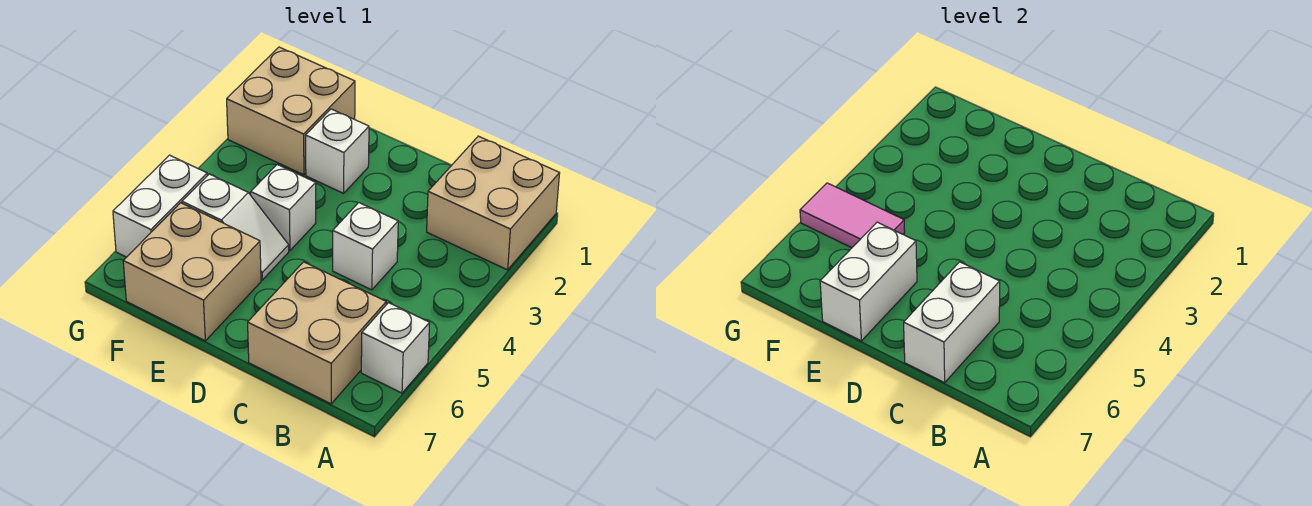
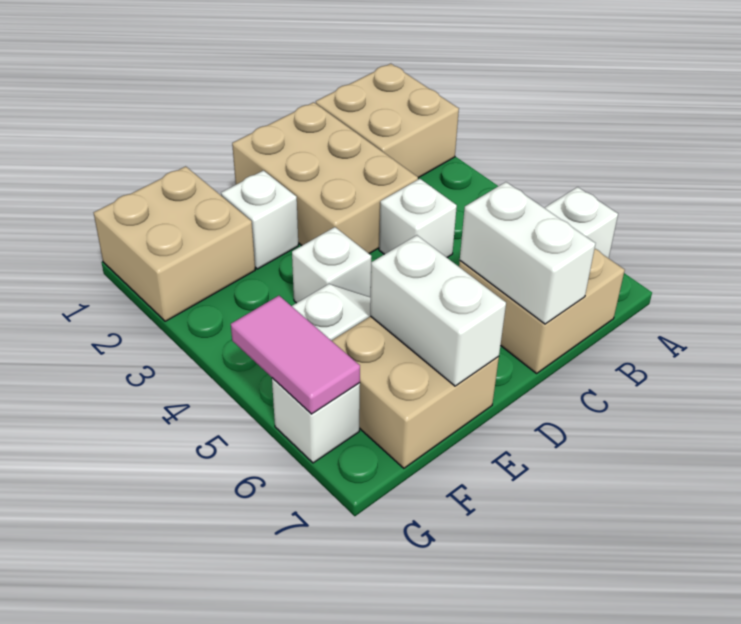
none -> tan brick C1:D3 level 1
pink tile F5:G5 level 2 -> pink tile G5:G6 level 2
white brick G5:G6 level 1 -> white brick G6 level 1

